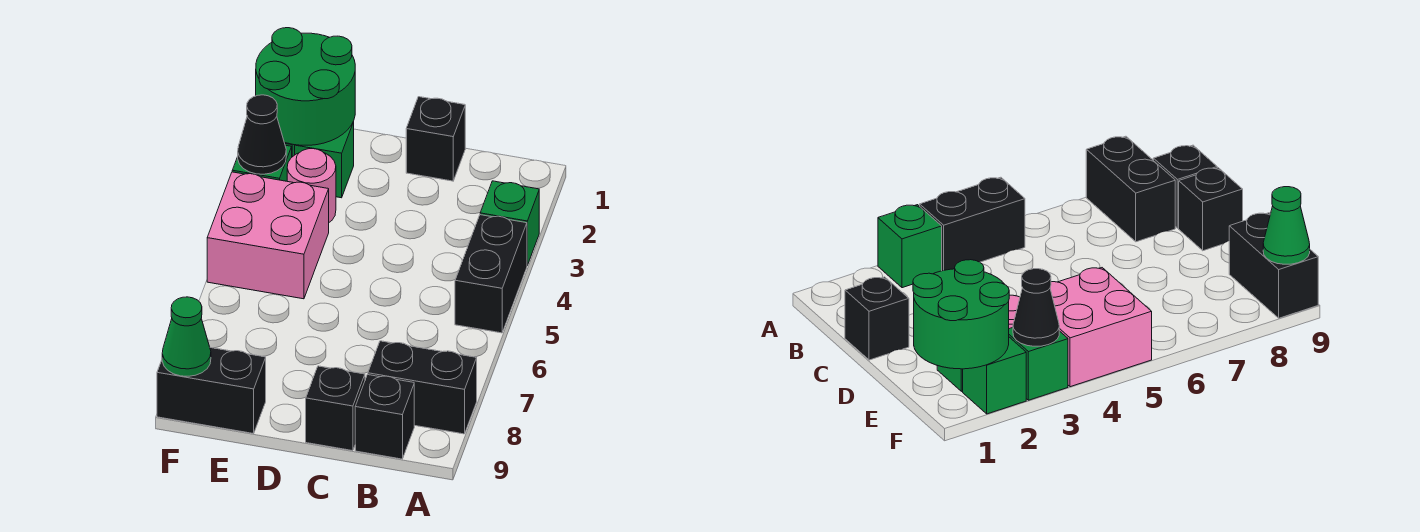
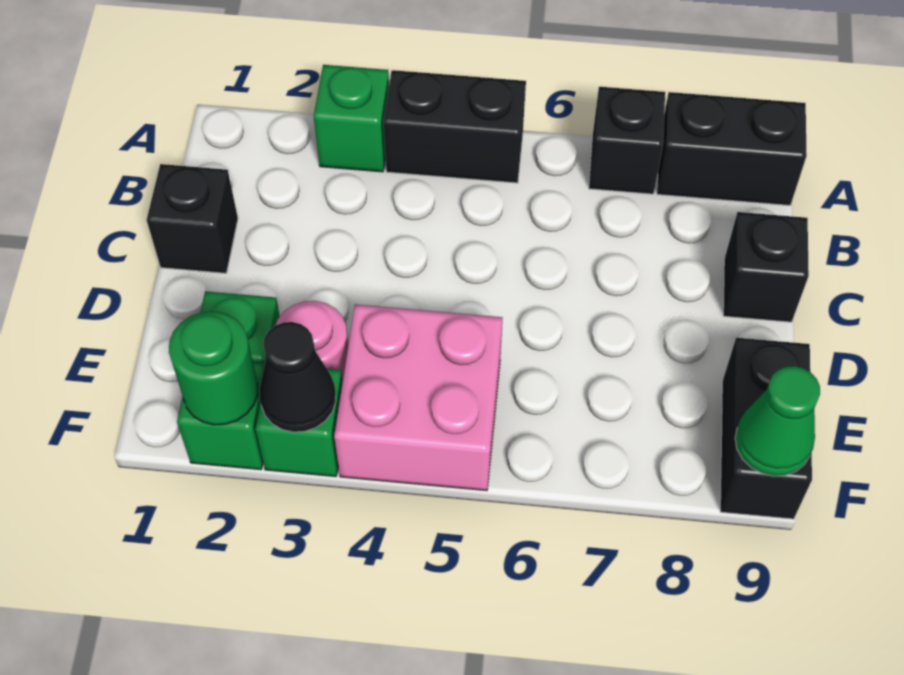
black brick A8:B8 level 1 -> black brick A8:A9 level 1
black brick B9 level 1 -> black brick A7 level 1
green round brick E1:F2 level 2 -> green round brick F2 level 2

